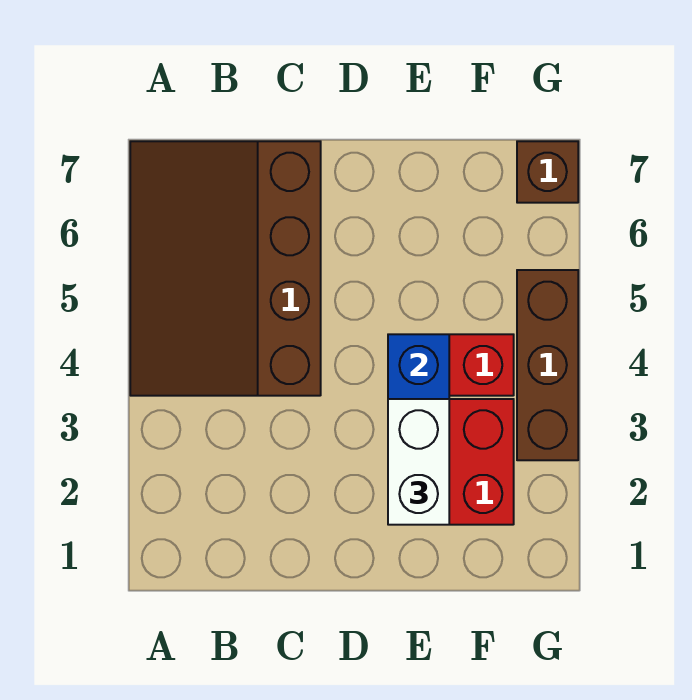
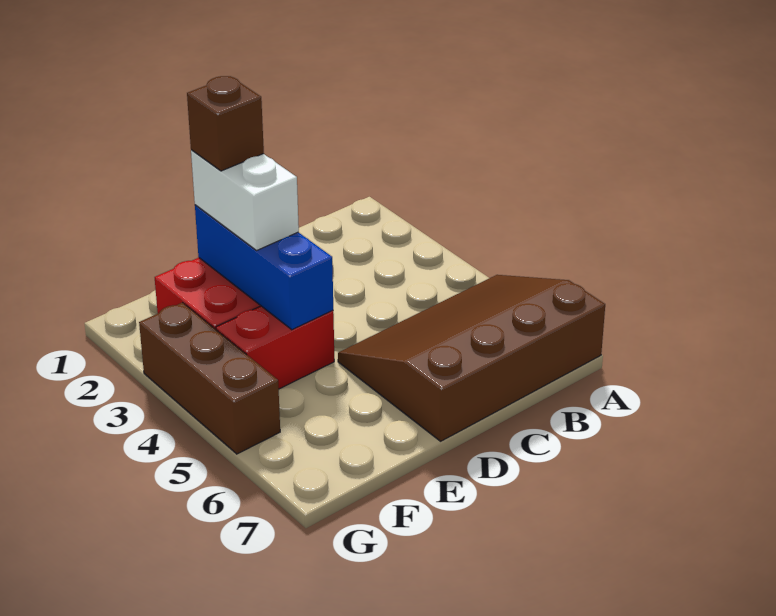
brown slope A4:C7 level 1 top C -> brown slope A5:D7 level 1 top 7
brown brick G7 level 1 -> brown brick E2 level 4

